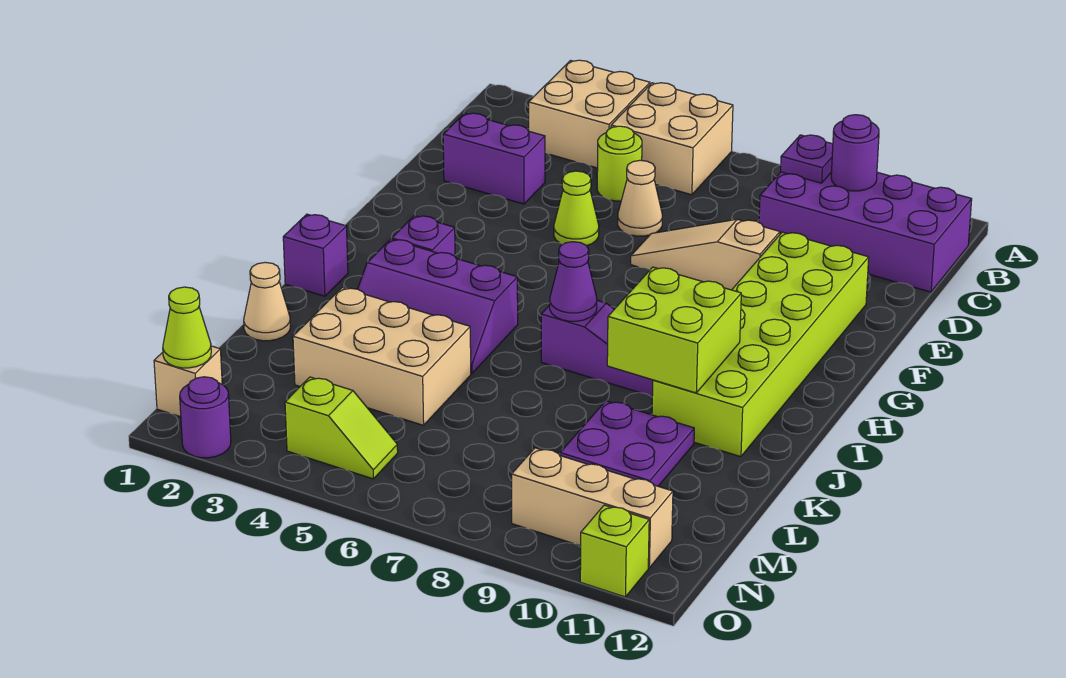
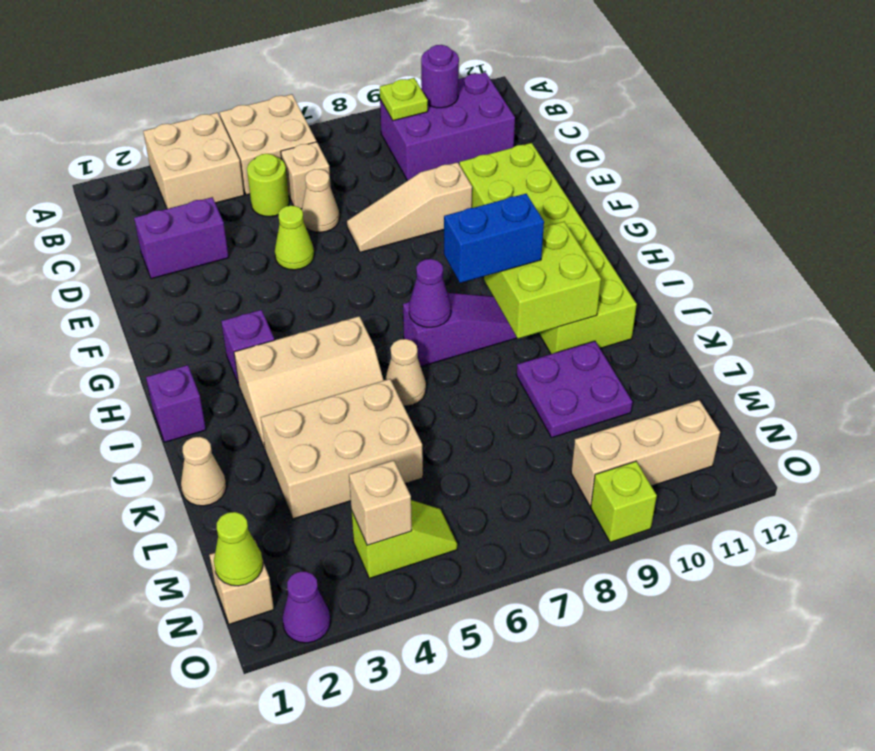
purple brick B9:C12 level 1 -> purple brick B9:C11 level 1
purple plate B9 level 2 -> lime plate B9 level 2
none -> tan brick C6 level 1
purple slope I3:J5 level 1 top I -> tan slope I3:J5 level 1 top I
none -> blue brick I8:I9 level 3
none -> tan cone J6 level 1
none -> tan brick N4 level 2
purple round brick O2 level 1 -> purple cone O2 level 1
lime brick O11 level 1 -> lime brick O9 level 1

